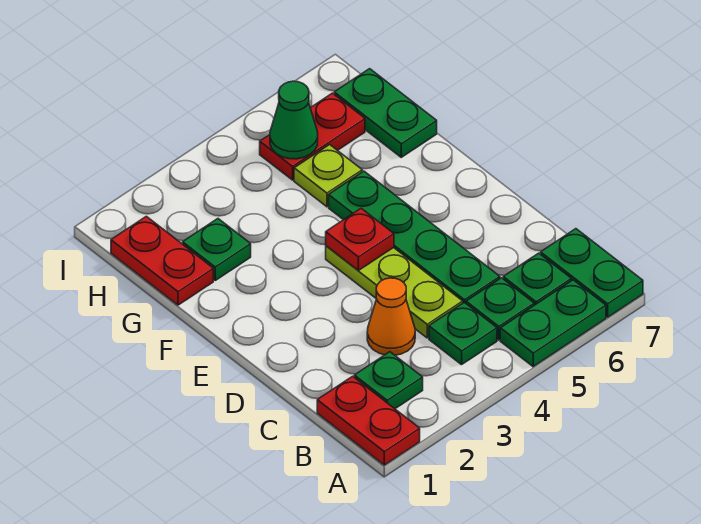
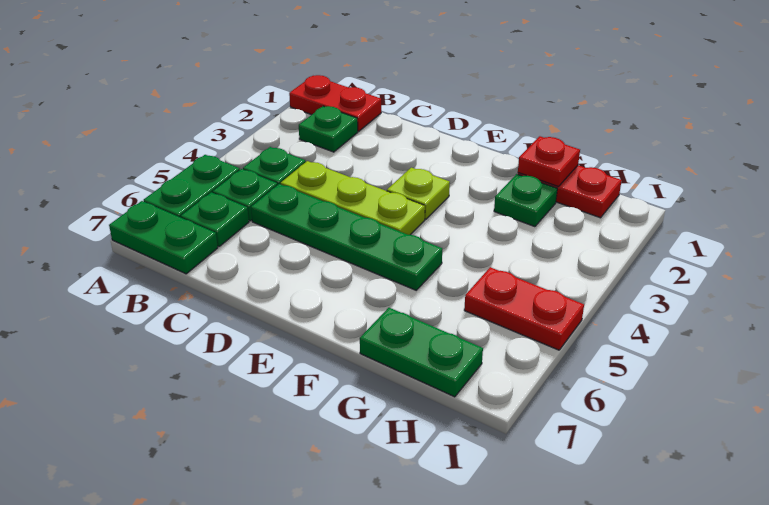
orange cone C3 level 1 -> none
red plate E4 level 2 -> red plate G1 level 2
lime plate G5 level 1 -> lime plate E3 level 1
red plate H5:H6 level 1 -> red plate H5:I5 level 1
green cone H5 level 2 -> none

